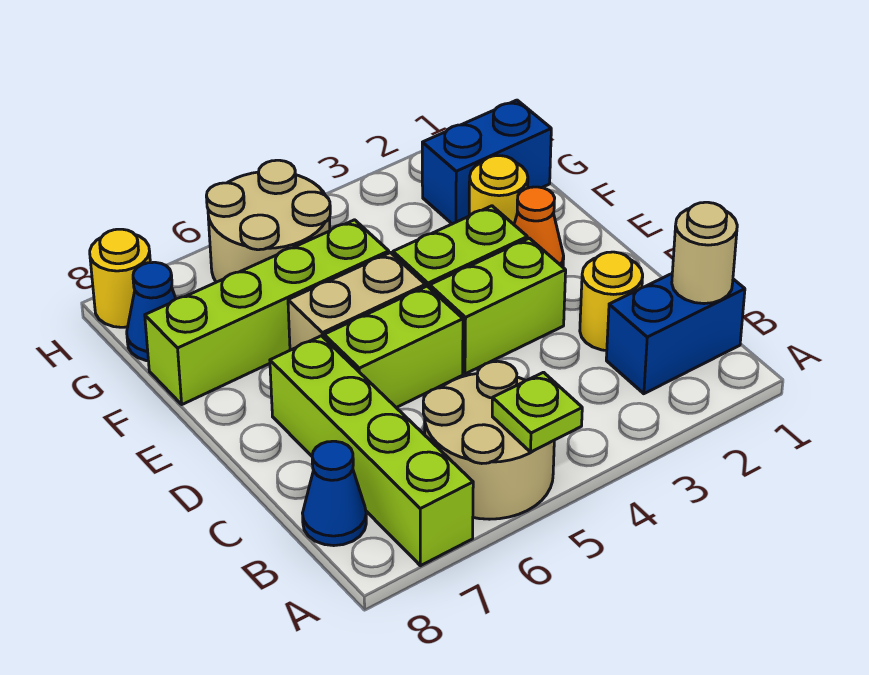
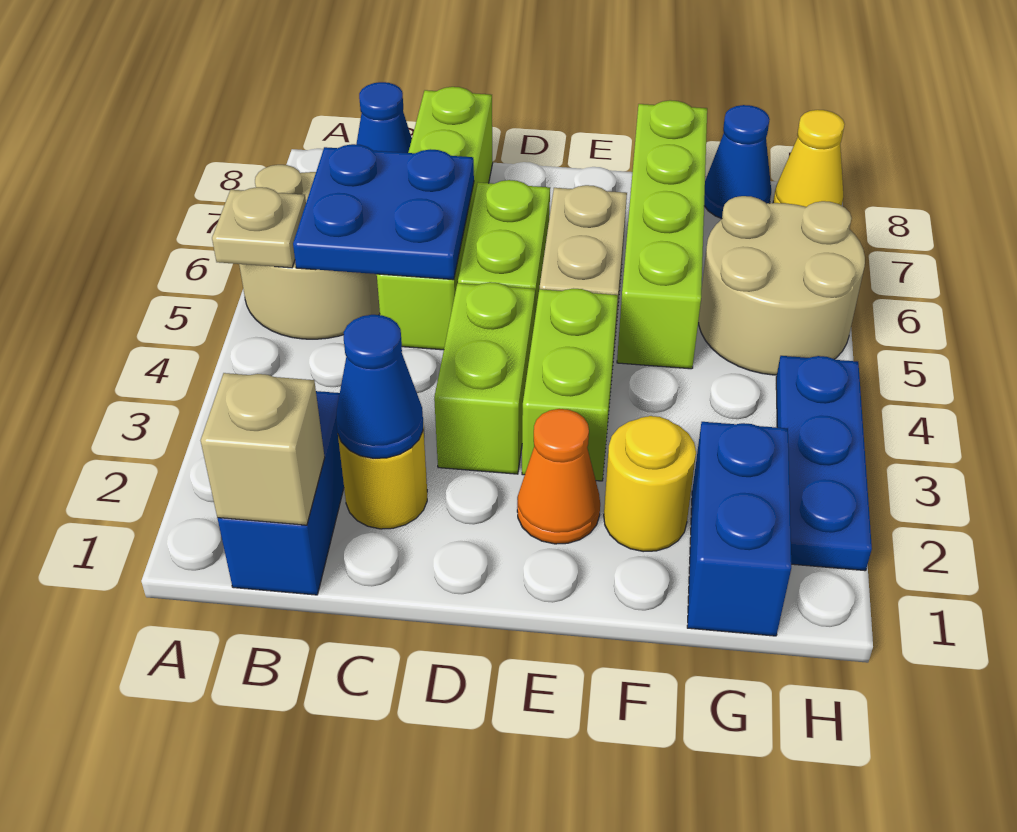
lime plate A5 level 2 -> tan plate A5 level 2
lime brick A7:D7 level 1 -> lime brick C5:C8 level 1
tan round brick B1 level 2 -> tan brick B1 level 2
none -> blue plate B5:C6 level 2
none -> blue cone C2 level 2
none -> blue plate H2:H4 level 1
yellow round brick H8 level 1 -> yellow cone H8 level 1

